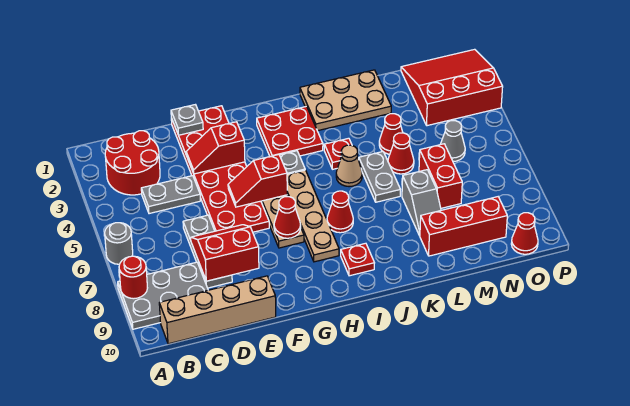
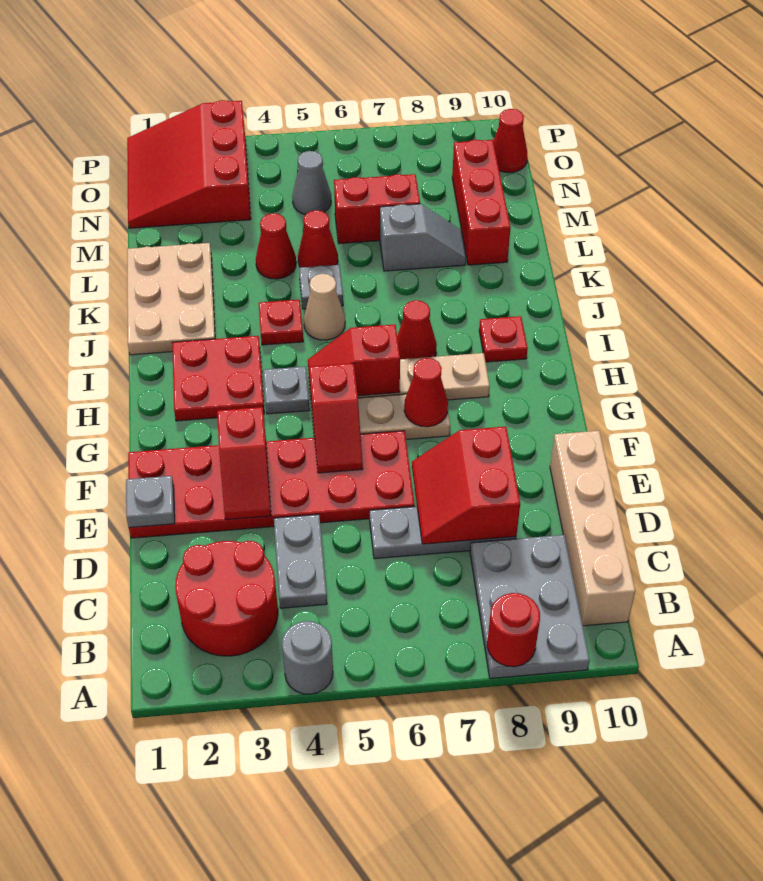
grey round brick A6 level 1 -> grey round brick A4 level 1
none -> red slope H5:H6 level 2 top 6
grey plate K5:K6 level 1 -> grey plate K5 level 1

